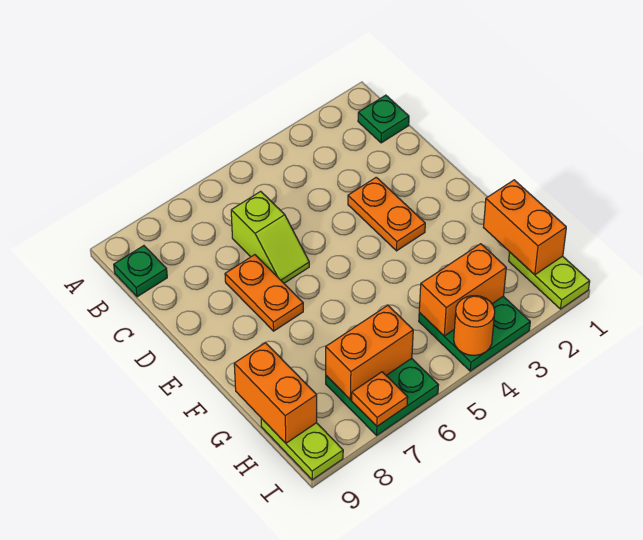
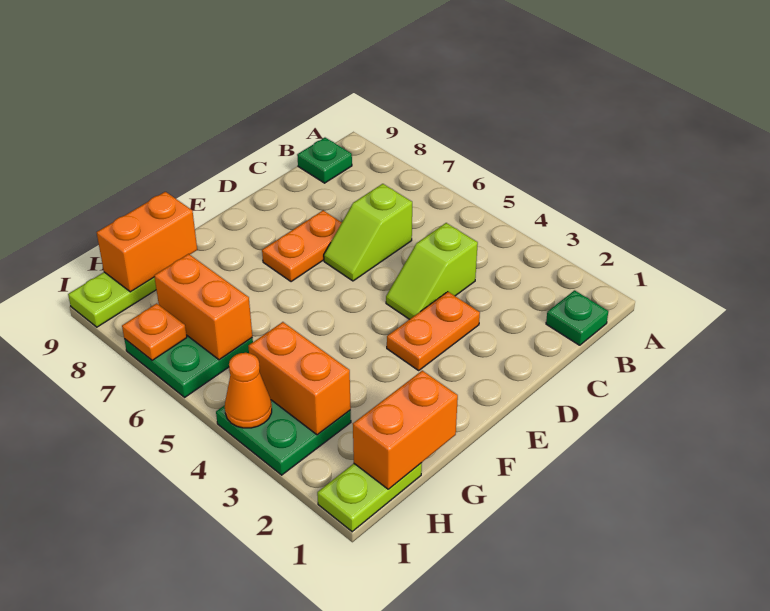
none -> lime slope C4:D4 level 1 top C
orange round brick I4 level 2 -> orange cone I4 level 2

